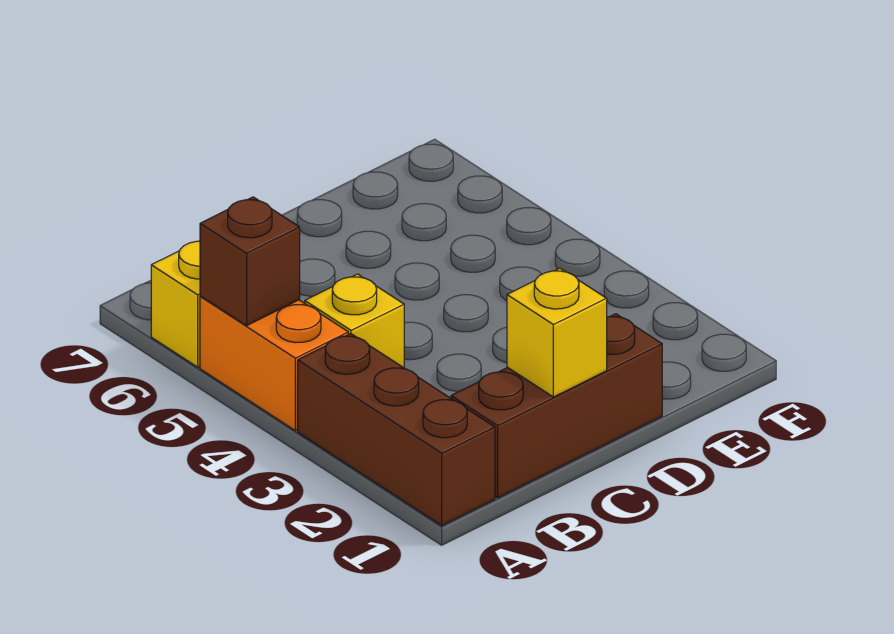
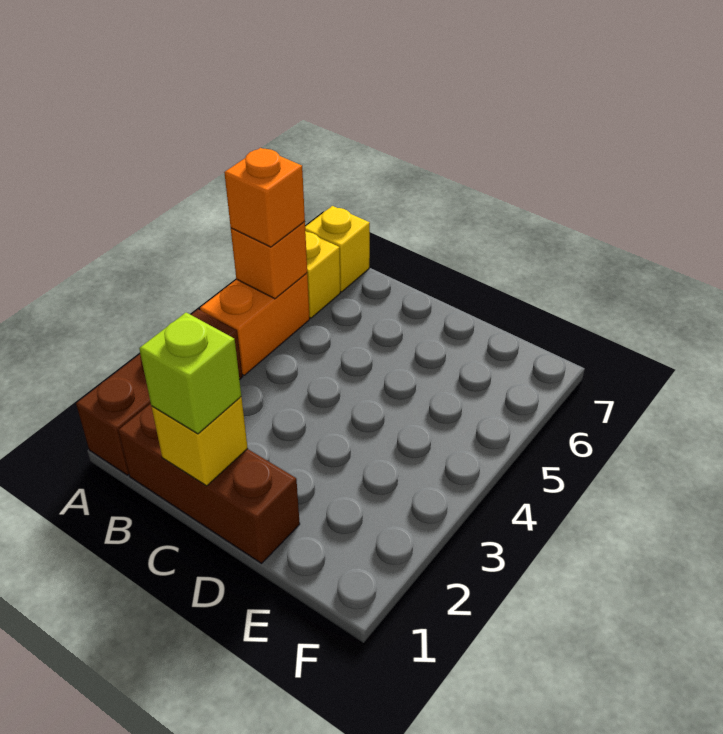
brown brick A5 level 2 -> orange brick A5 level 2
none -> orange brick A5 level 3
yellow brick B4 level 1 -> yellow brick A7 level 1
none -> lime brick C1 level 3

